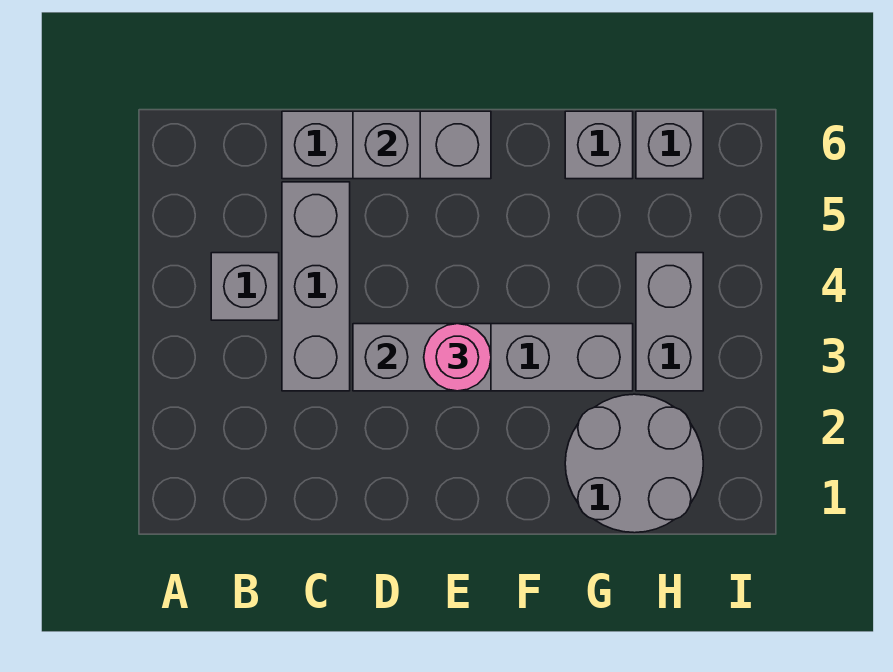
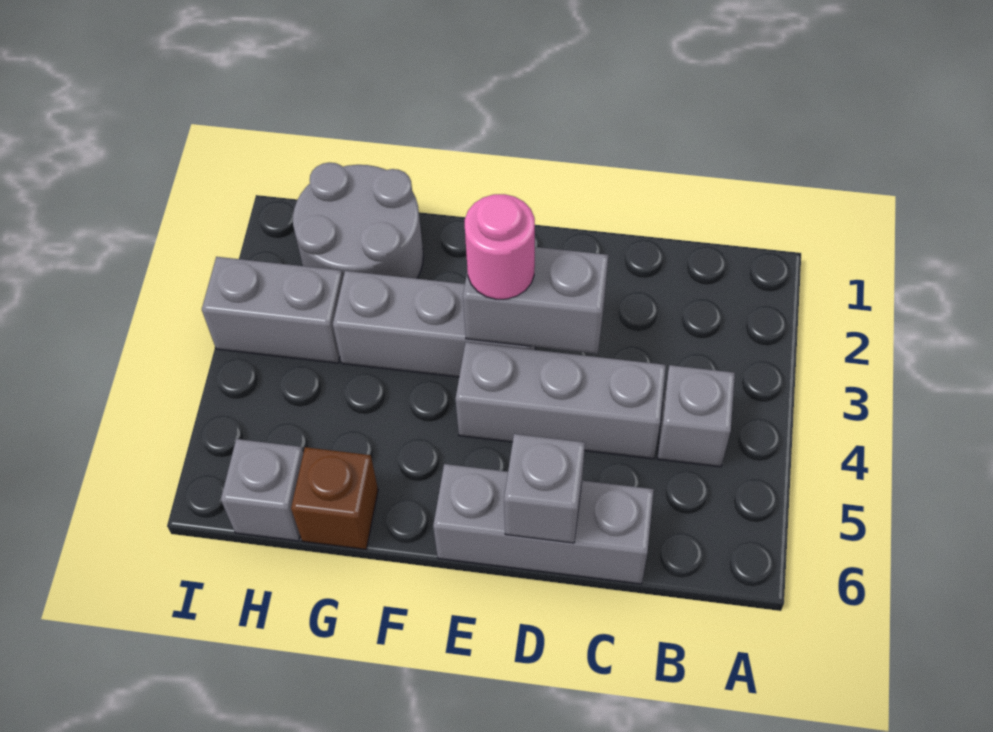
grey brick C3:C5 level 1 -> grey brick C4:E4 level 1
grey brick G6 level 1 -> brown brick G6 level 1
grey brick H3:H4 level 1 -> grey brick H3:I3 level 1

